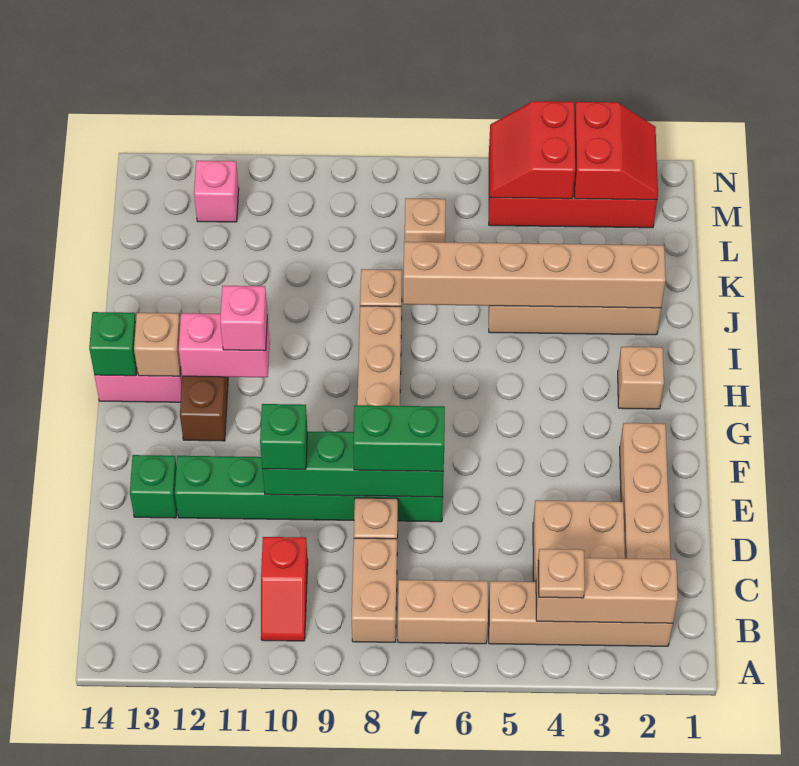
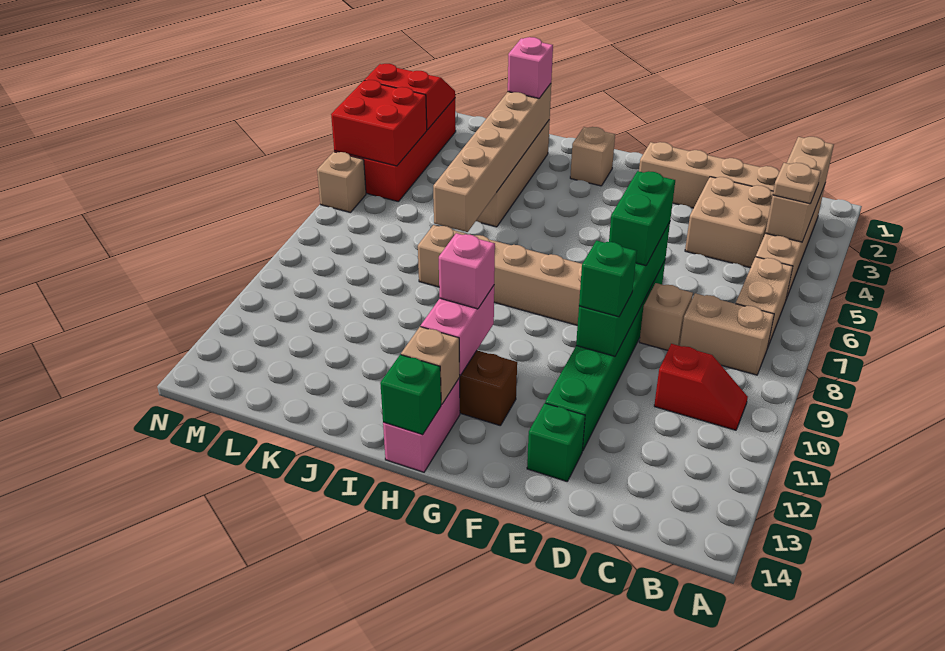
tan brick L7 level 1 -> tan brick N6 level 1
red slope M4:N5 level 2 top 4 -> red brick M4:N5 level 2
pink brick M12 level 1 -> pink brick J2 level 3

